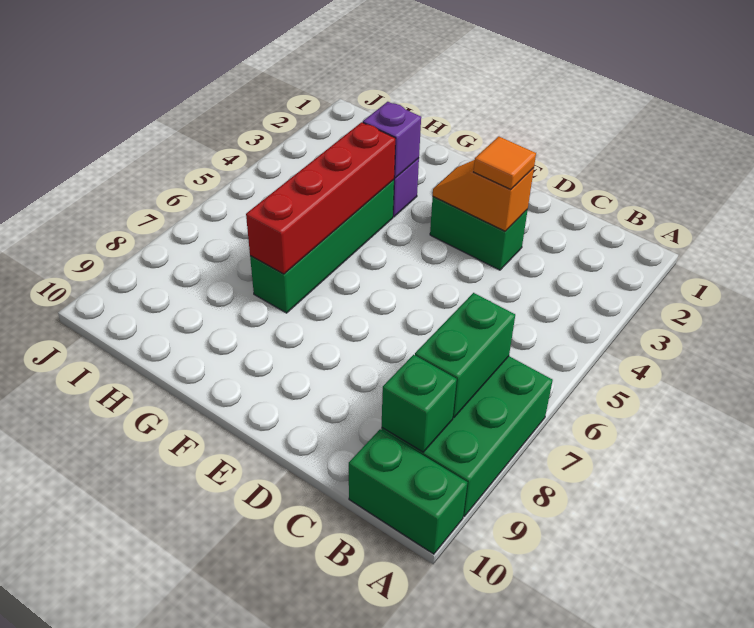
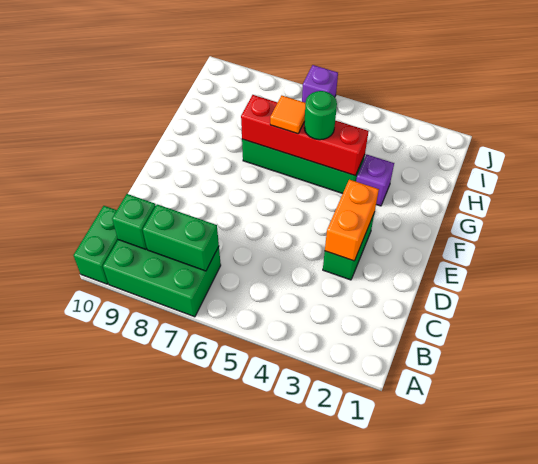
orange slope D3:E3 level 2 top D -> orange brick D3:E3 level 2
orange tile D3 level 3 -> orange tile G6 level 3
purple brick G3 level 2 -> purple brick J6 level 1
none -> green round brick G5 level 3

